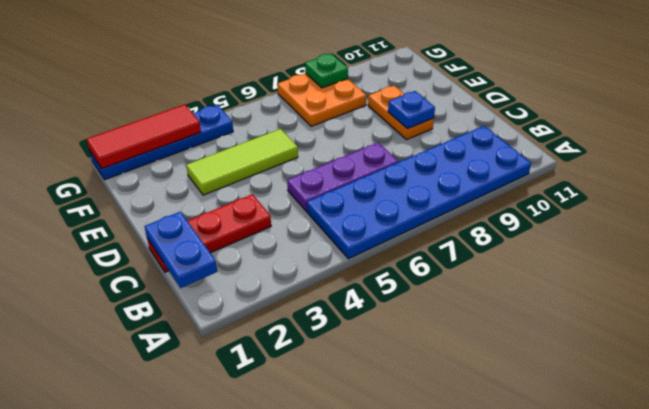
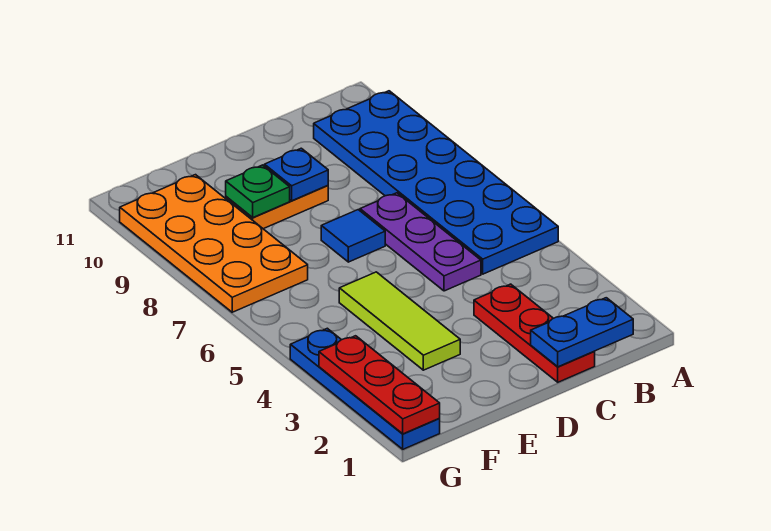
none -> blue tile D7 level 1
orange plate F7:G8 level 1 -> orange plate F7:G10 level 1
red tile G1:G3 level 2 -> red plate G1:G3 level 2
green plate G8 level 2 -> green plate E9 level 2

